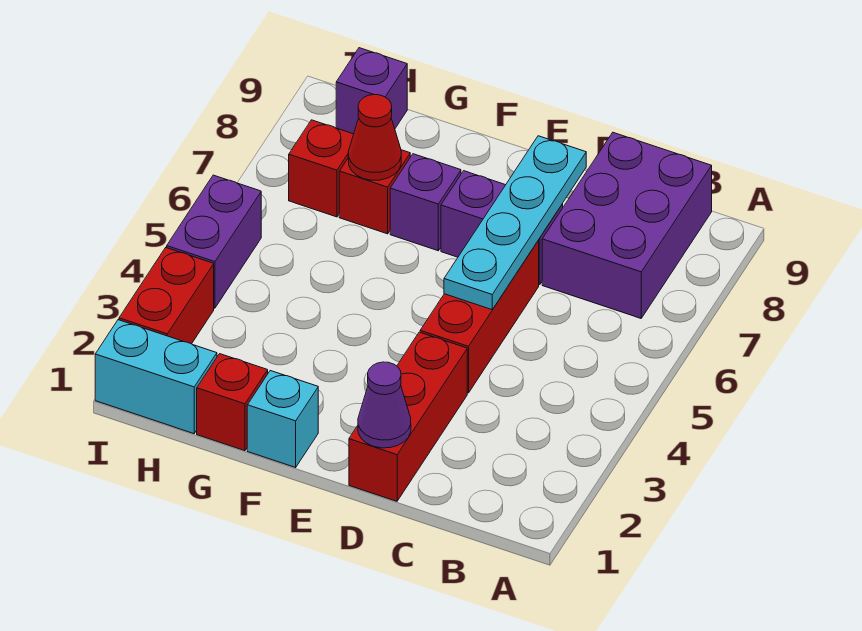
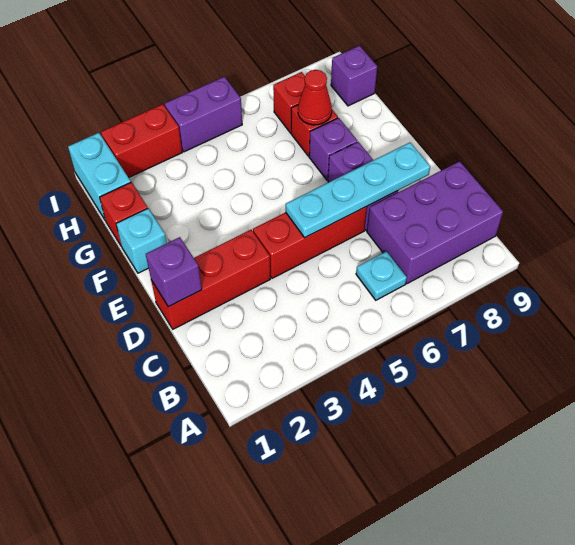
none -> cyan plate B6 level 1
purple cone D1 level 2 -> purple brick D1 level 2

